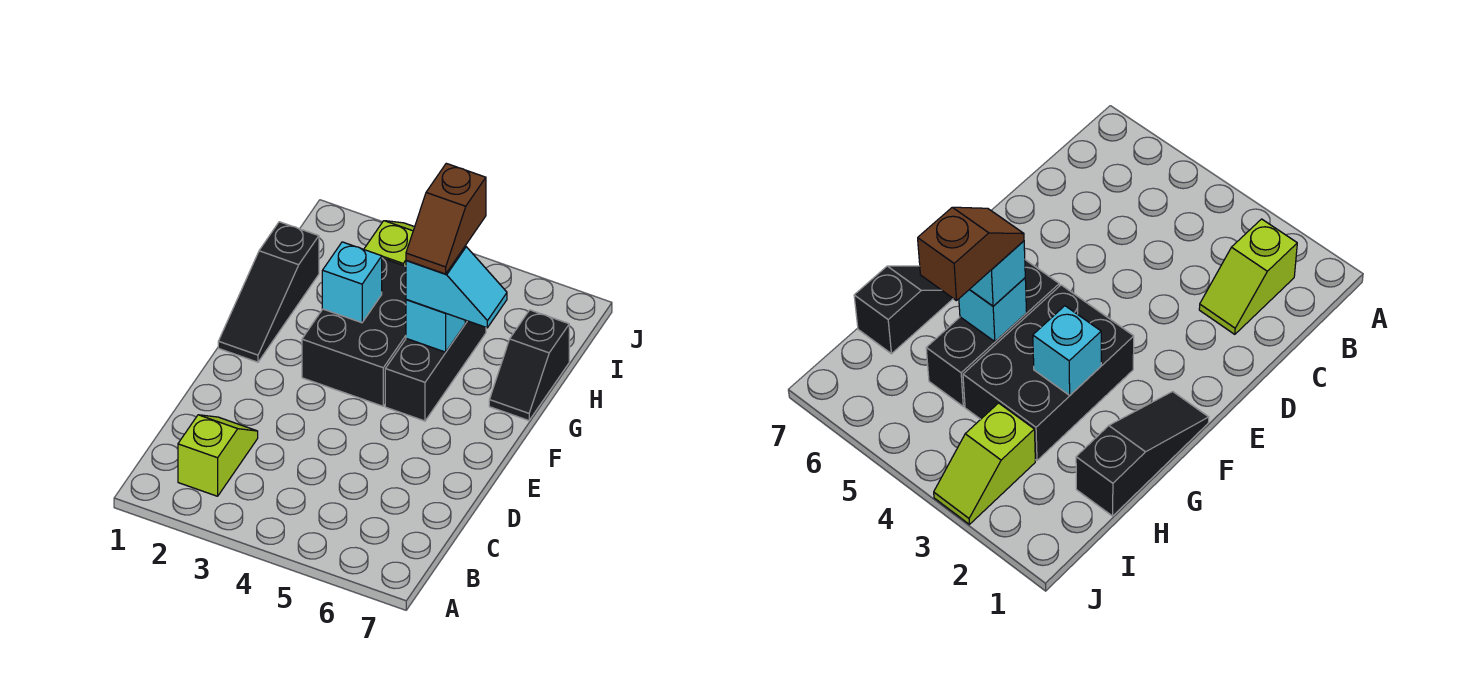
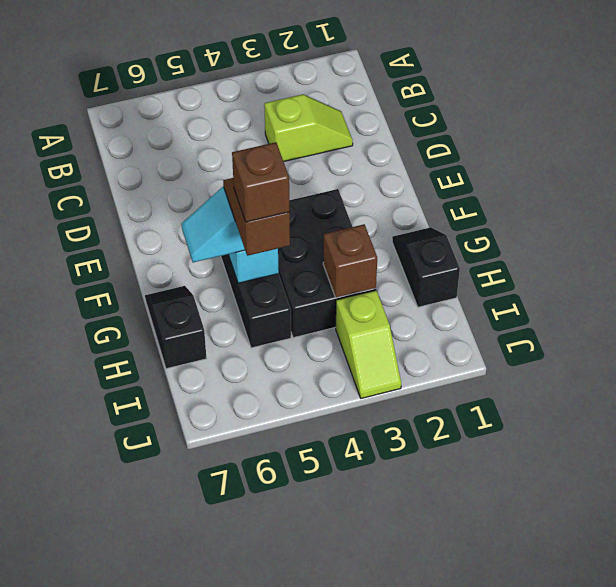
lime slope B2:C2 level 1 top B -> lime slope C2:C3 level 1 top 3
black slope F1:H1 level 1 top H -> black slope G1:H1 level 1 top H
cyan brick G3 level 2 -> none
none -> brown brick H3 level 2
none -> brown brick H5 level 5

